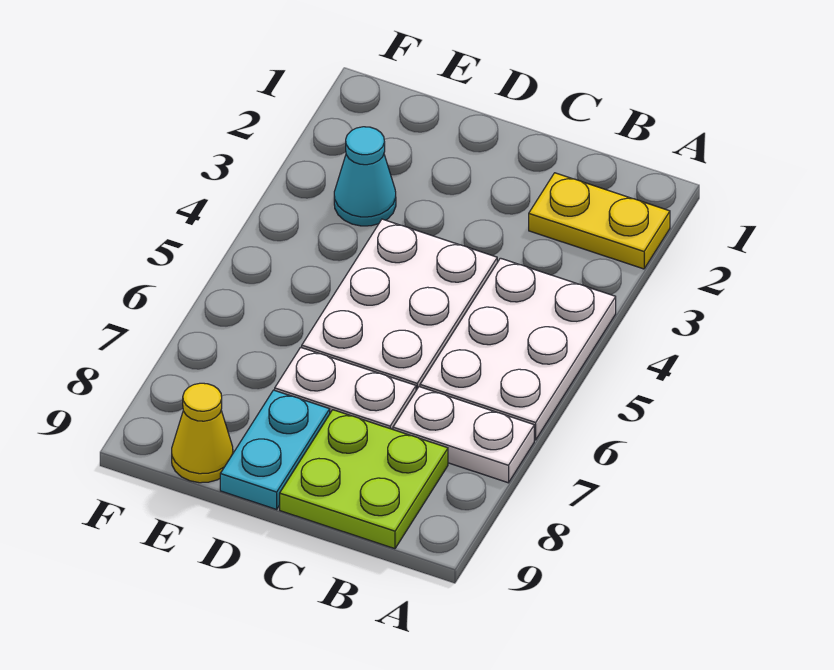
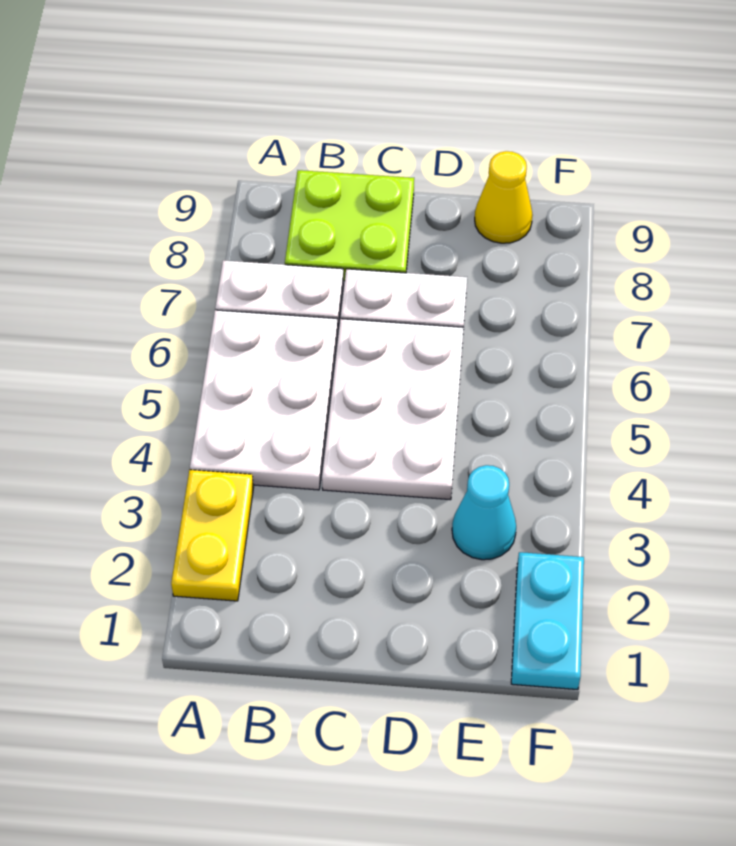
yellow plate A2:B2 level 1 -> yellow plate A2:A3 level 1
cyan plate D8:D9 level 1 -> cyan plate F1:F2 level 1

